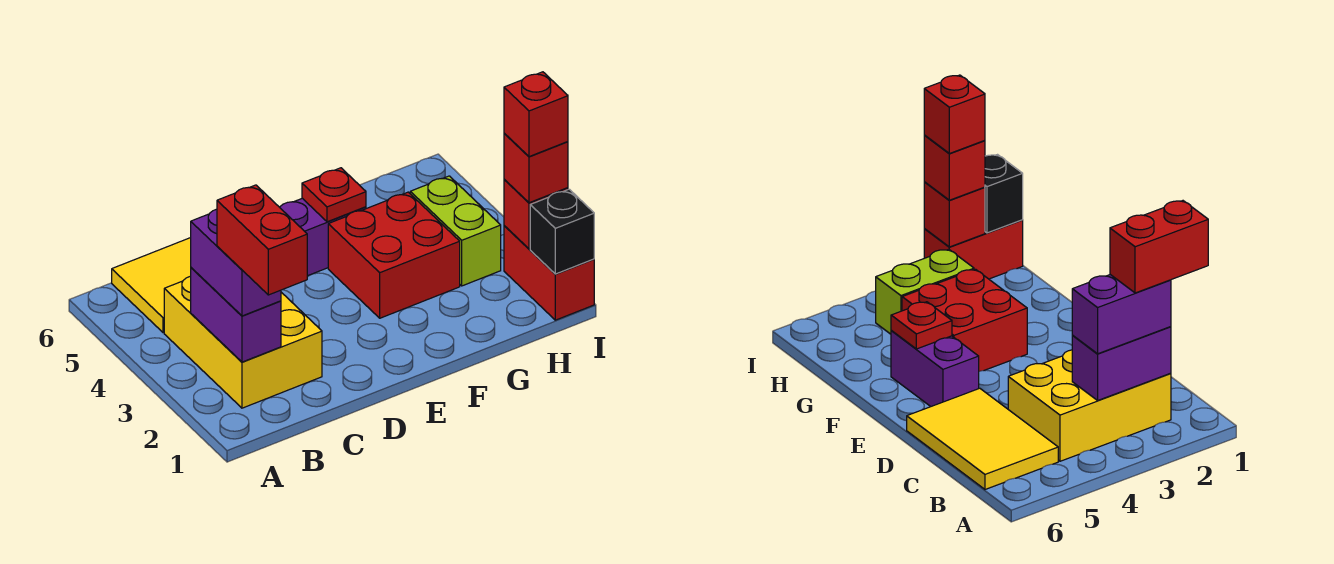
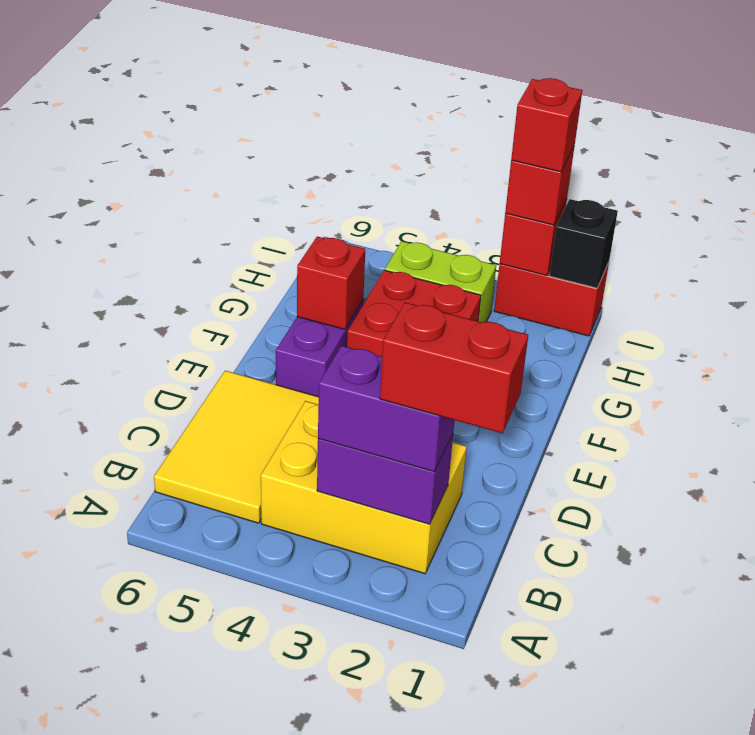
red plate F5 level 2 -> red brick F5 level 2

